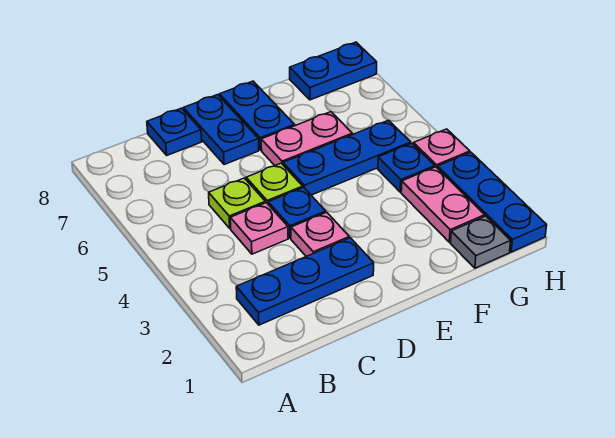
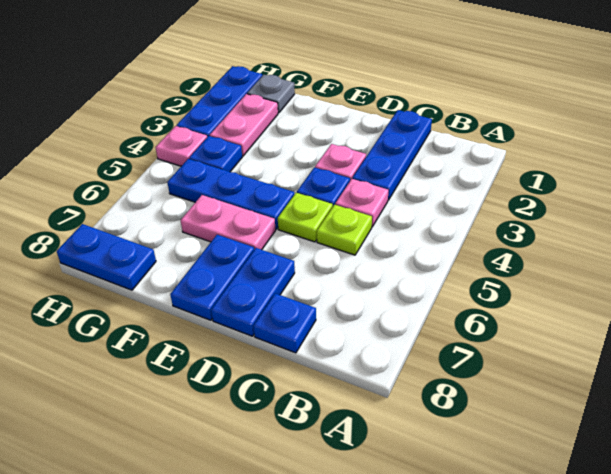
blue plate B2:D2 level 1 -> blue plate C1:C3 level 1

